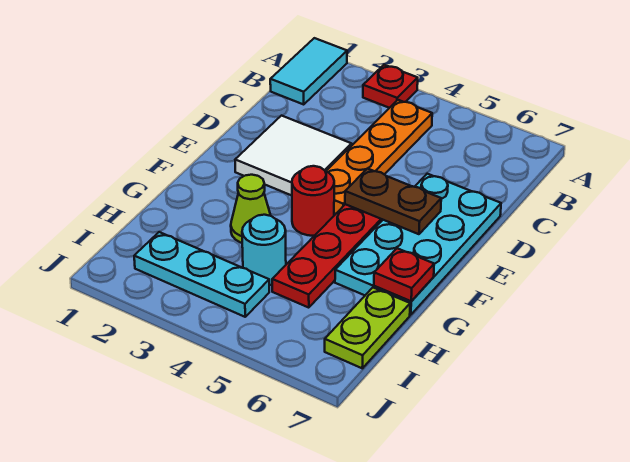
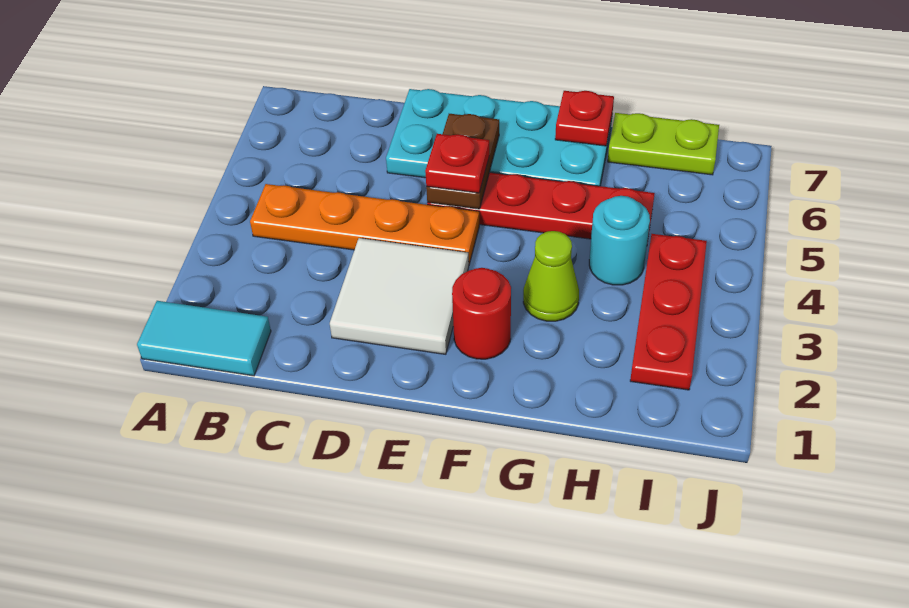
red plate A3 level 1 -> red plate E5 level 3
red round brick F4 level 1 -> red round brick F2 level 1
cyan plate I2:I4 level 1 -> red plate I2:I4 level 1

